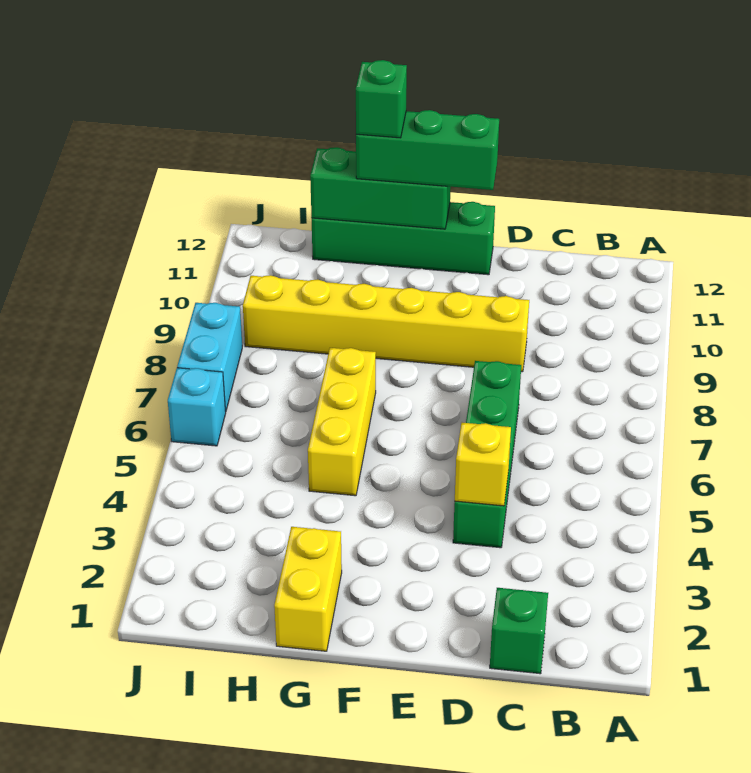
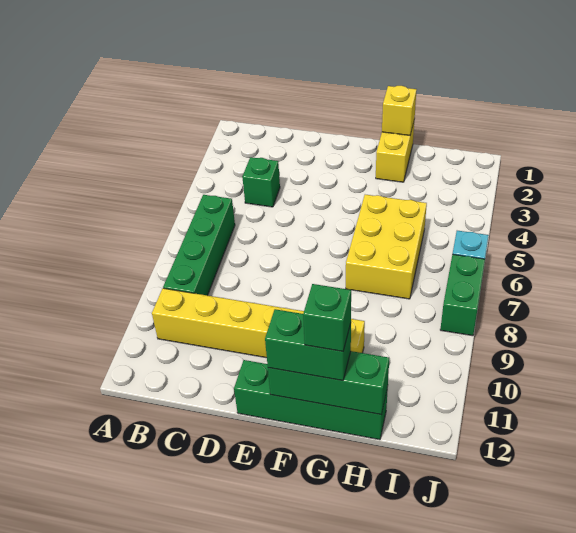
green brick C1 level 1 -> green brick C4 level 1
green brick D4:D7 level 1 -> green brick B6:B9 level 1
yellow brick D4 level 2 -> yellow brick G1 level 2
yellow brick D9:I9 level 1 -> yellow brick B10:G10 level 1
green brick E12:G12 level 3 -> green brick F12:G12 level 3
yellow brick G5:G7 level 1 -> yellow brick G5:H7 level 1
cyan brick J7:J8 level 1 -> green brick J7:J8 level 1

